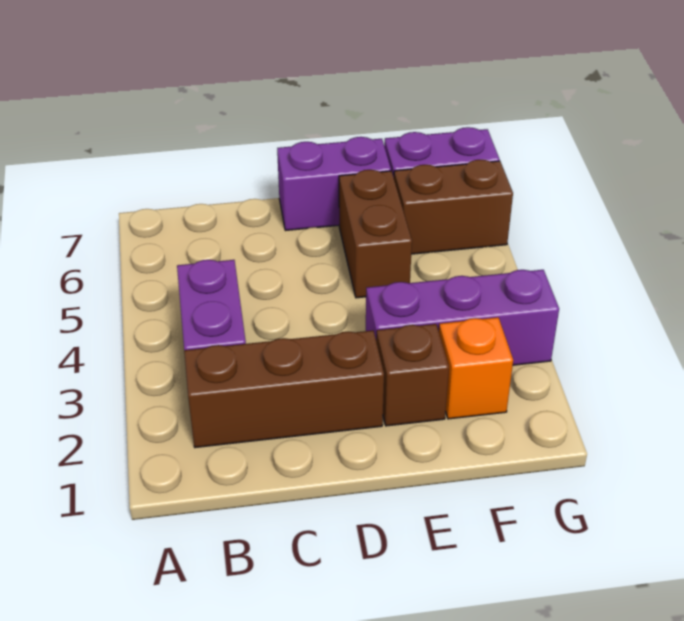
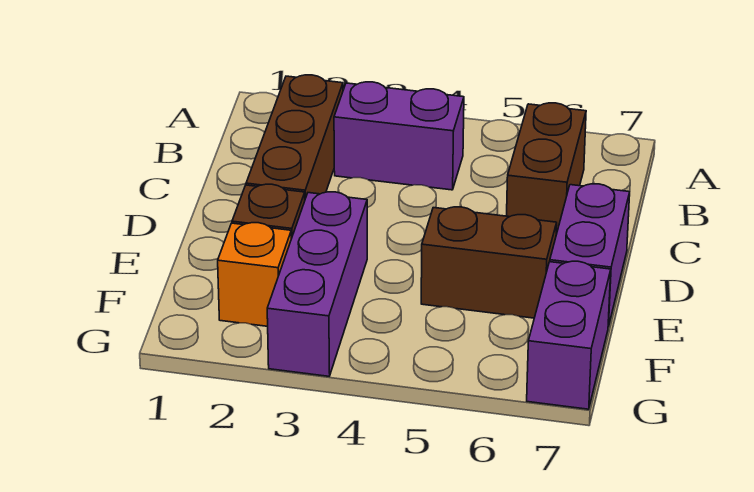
brown brick F6:G6 level 1 -> brown brick B6:C6 level 1

